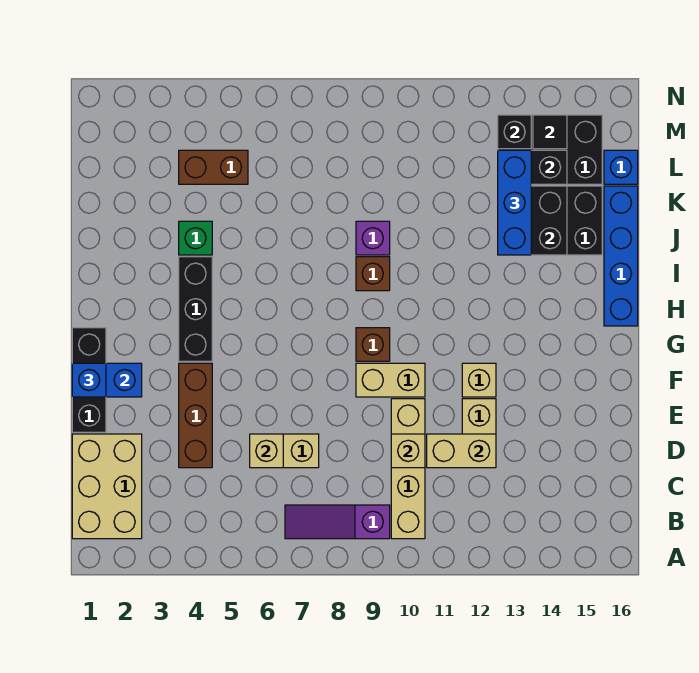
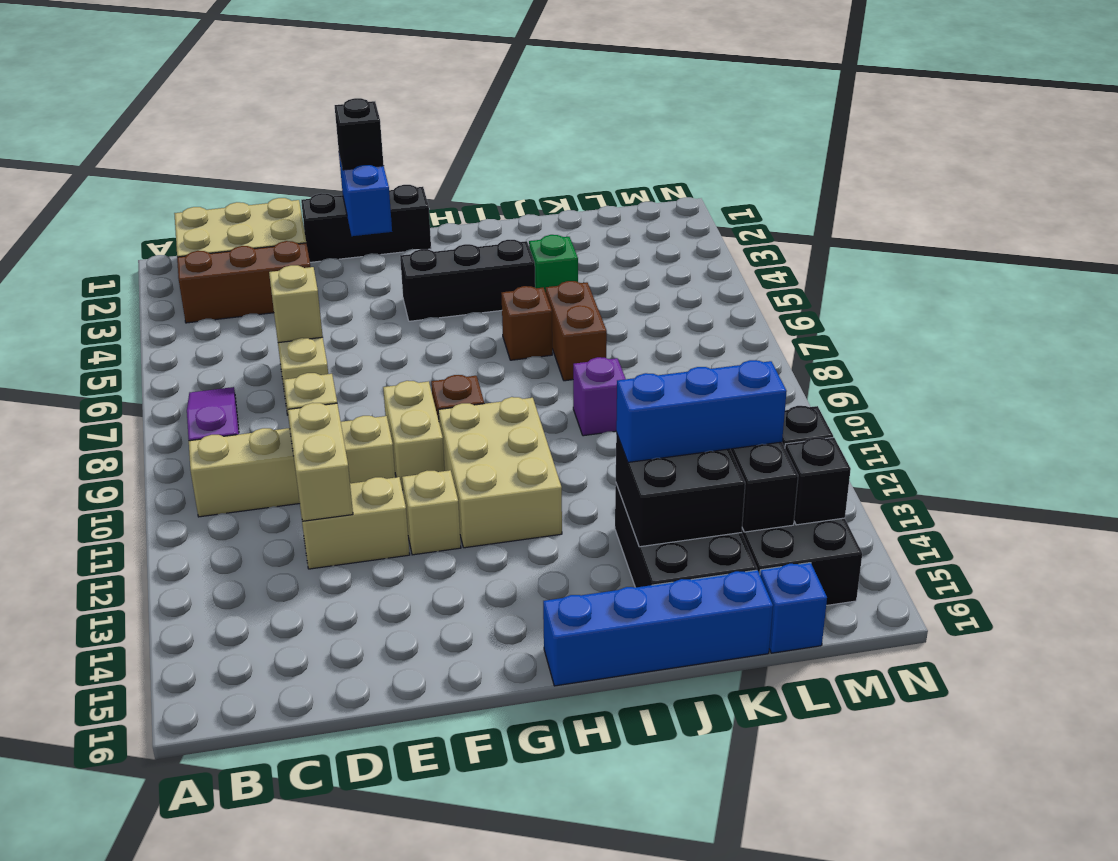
brown brick D4:F4 level 1 -> brown brick B3:D3 level 1
blue brick F1 level 3 -> black brick F1 level 3
none -> tan brick G10:H12 level 1
brown brick I9 level 1 -> brown brick I6 level 1
brown brick L4:L5 level 1 -> brown brick J6:J7 level 1
black tile M14 level 2 -> black brick M14 level 2

